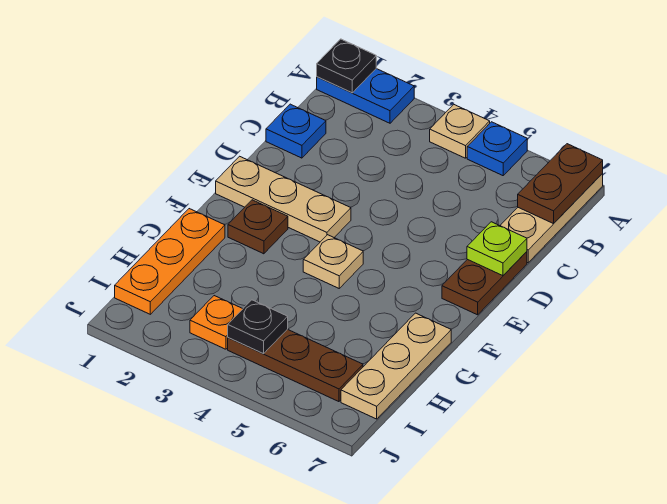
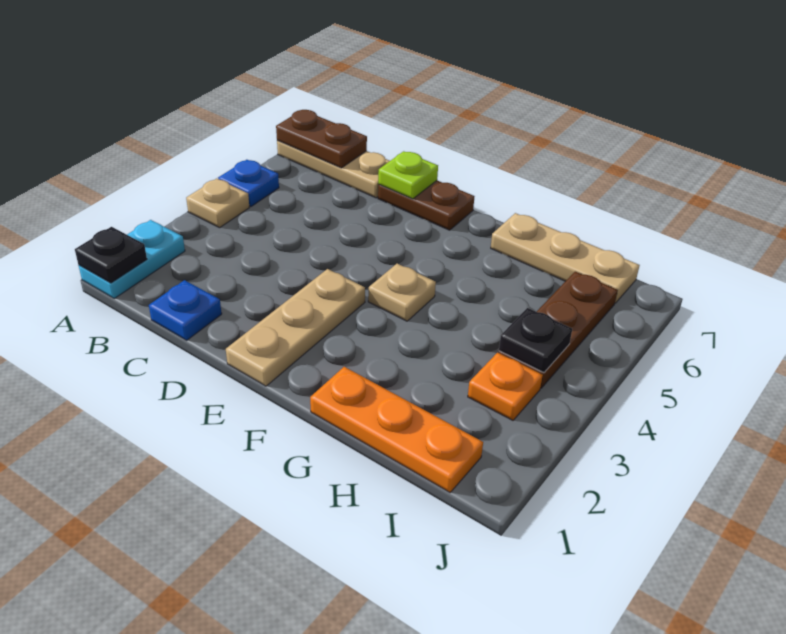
blue plate A1:A2 level 1 -> cyan plate A1:A2 level 1
brown plate F2 level 1 -> none

